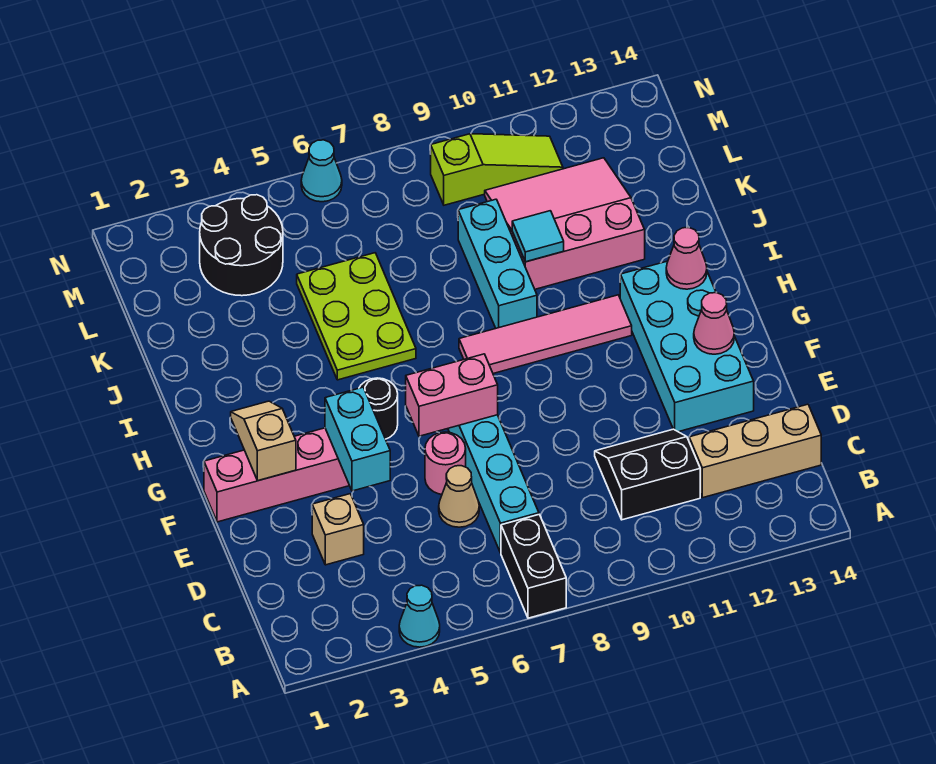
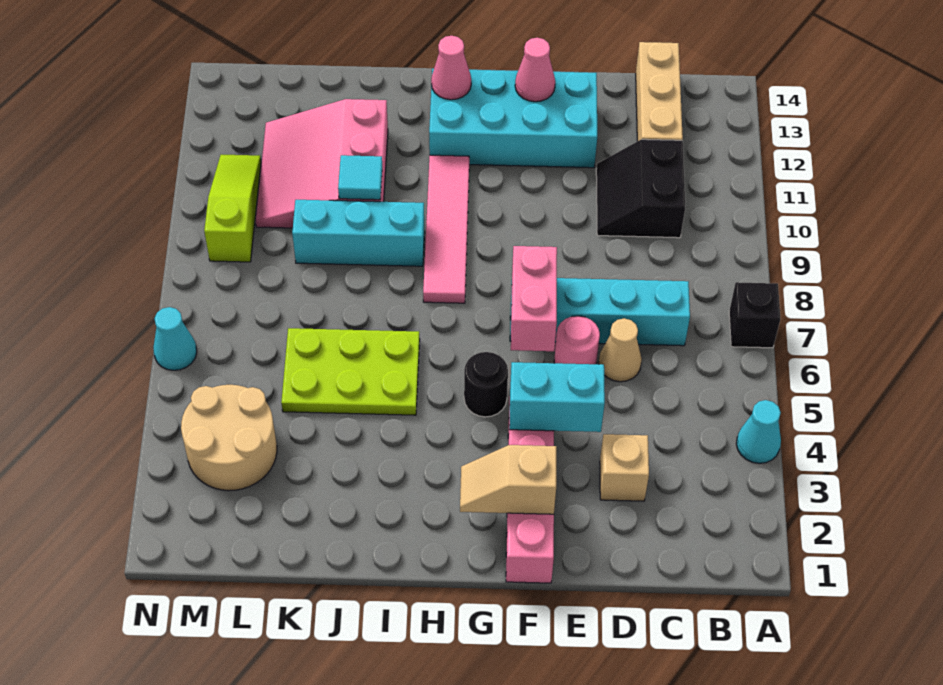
black brick A7:B7 level 1 -> black brick A7 level 1
black round brick L3:M4 level 1 -> tan round brick L3:M4 level 1

